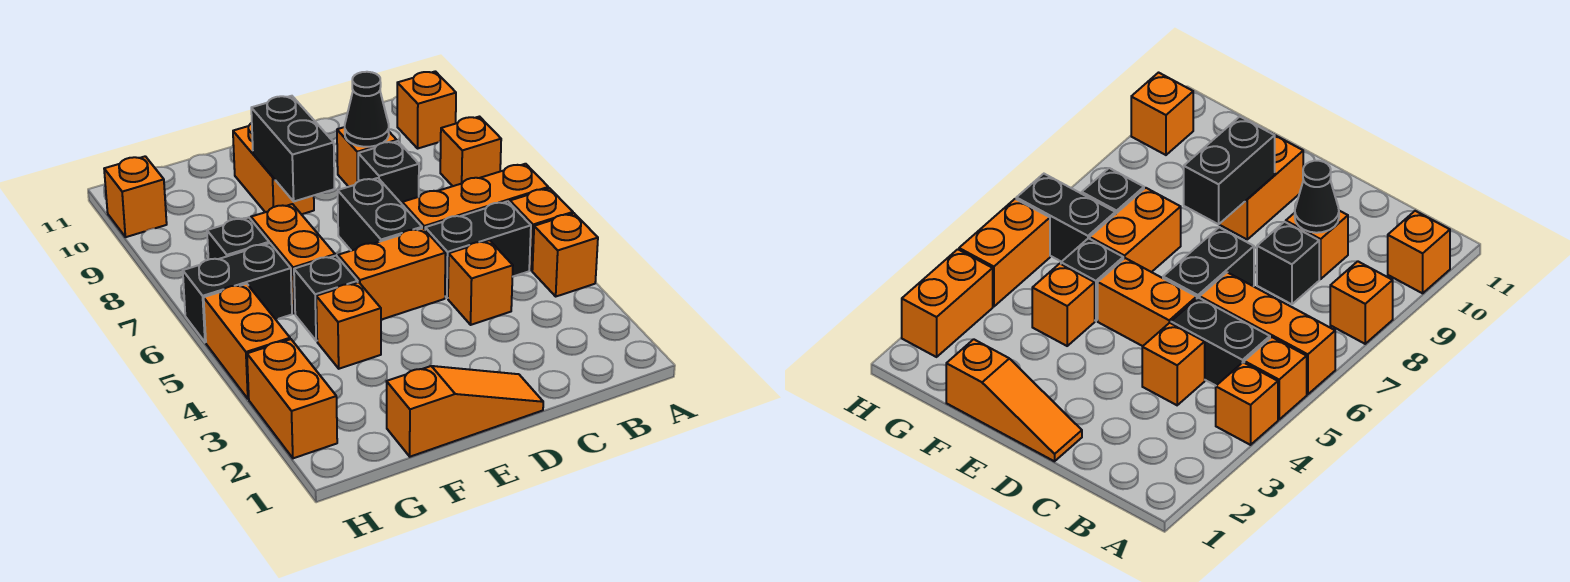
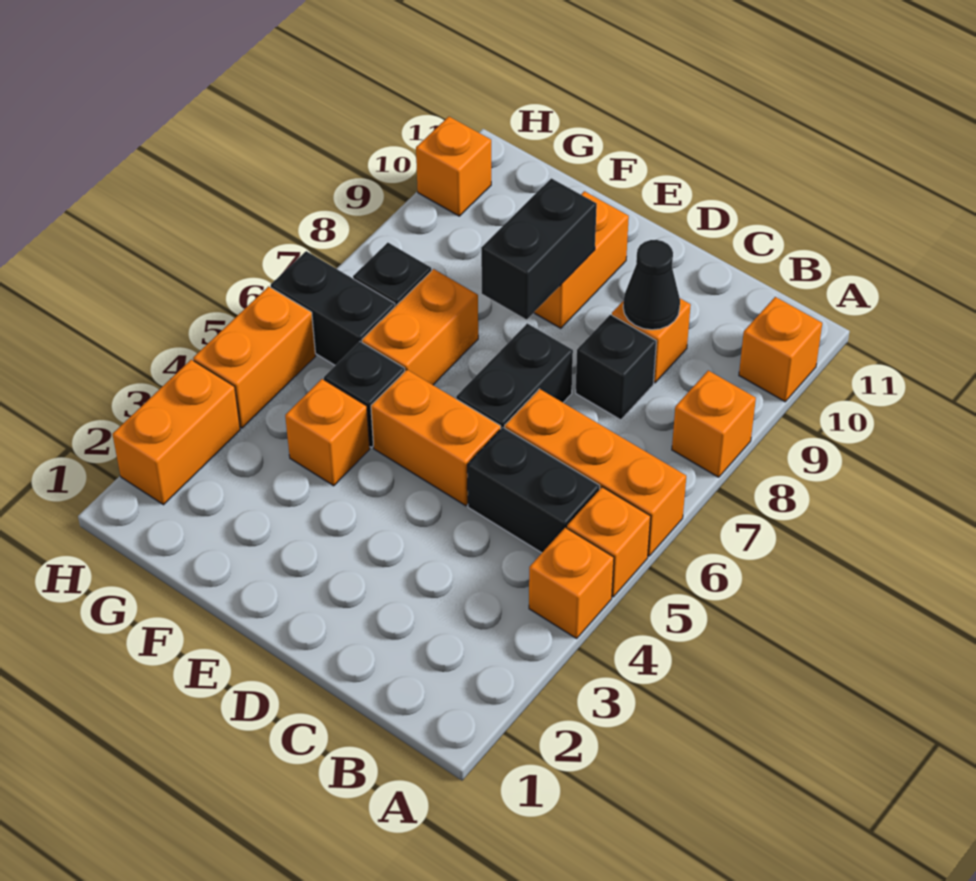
orange brick C4 level 1 -> none
orange slope D1:F1 level 1 top F -> none

